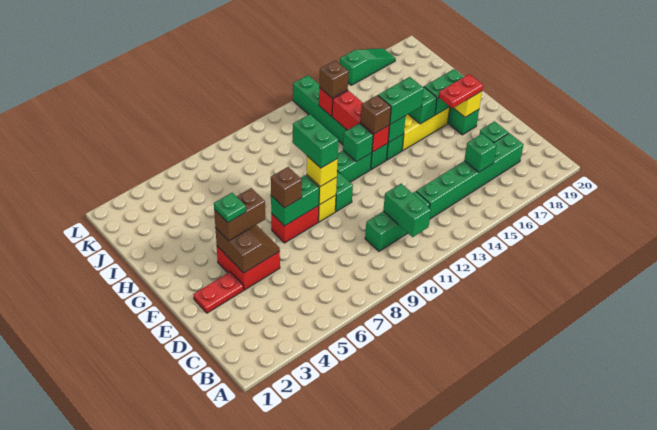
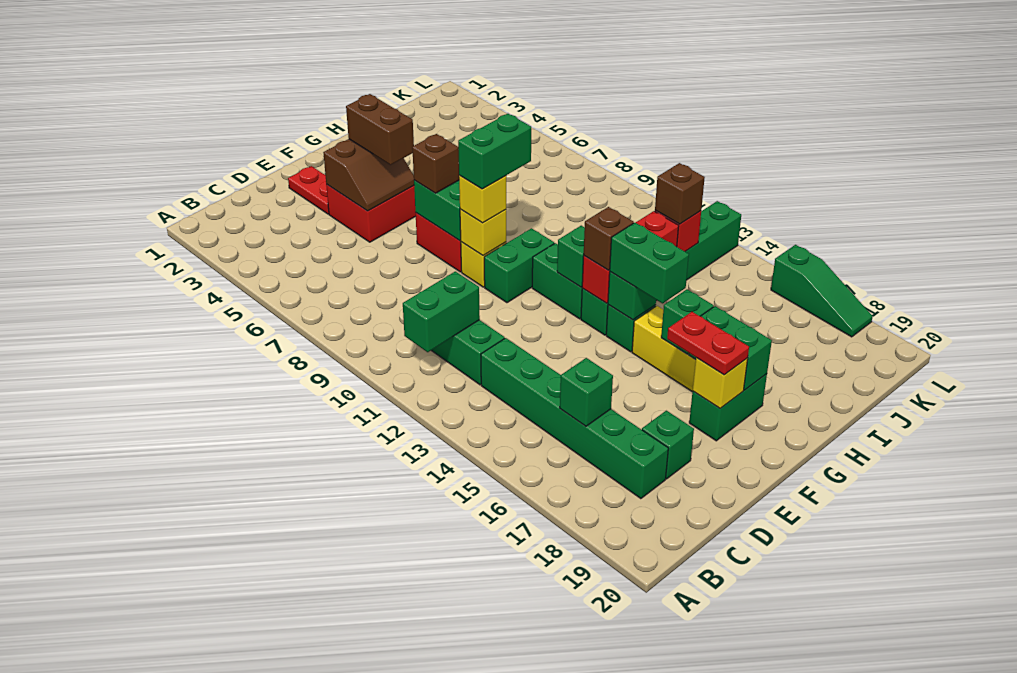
green plate F4 level 4 -> none

